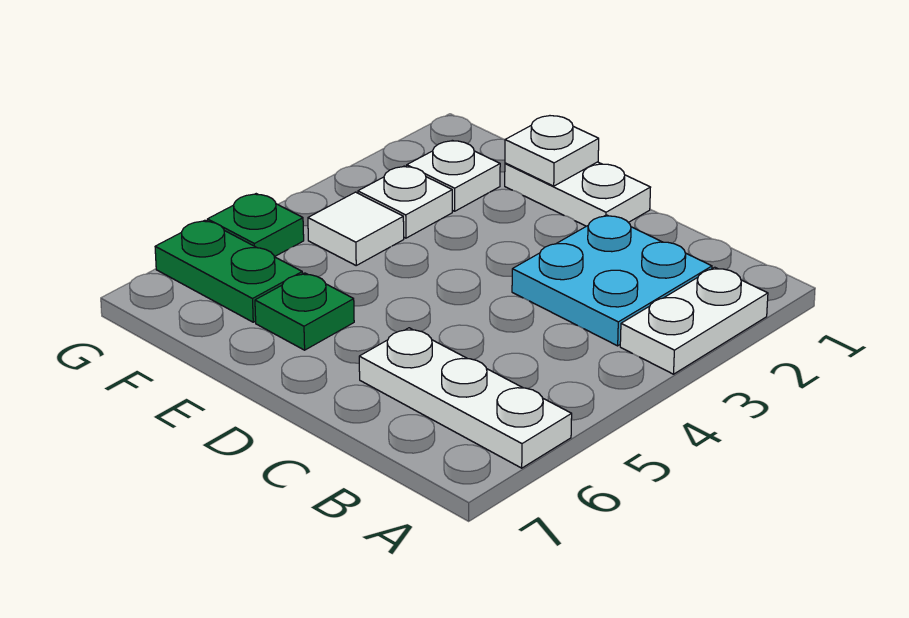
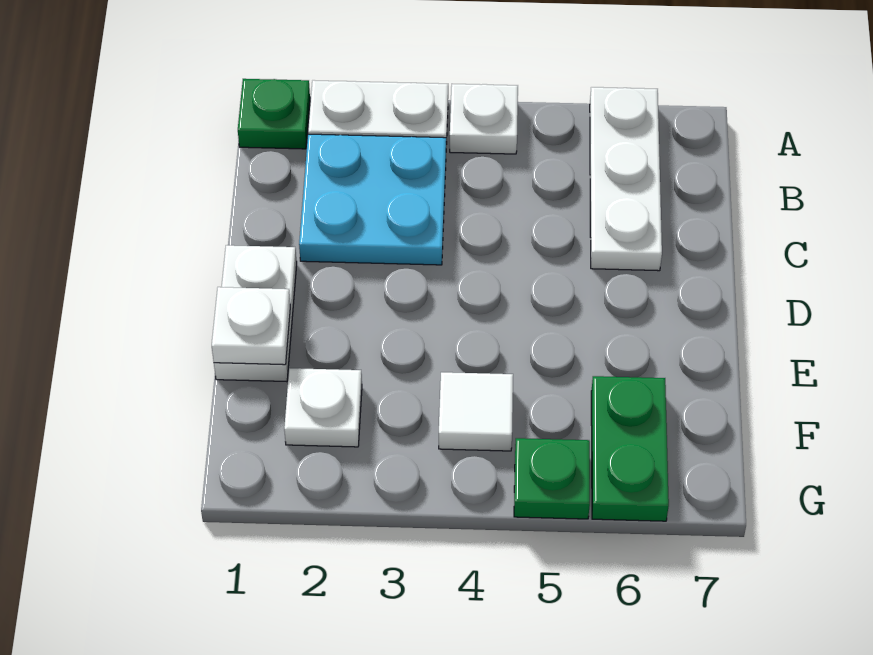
green plate E6 level 1 -> green plate A1 level 1
white plate F3 level 1 -> white plate A4 level 1

